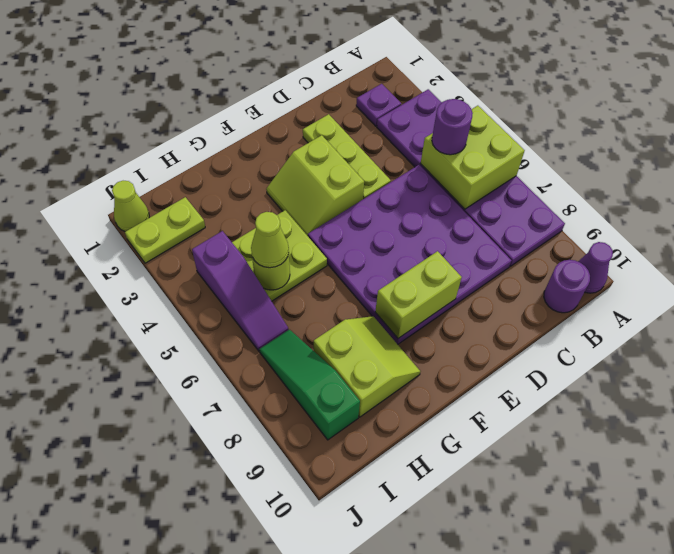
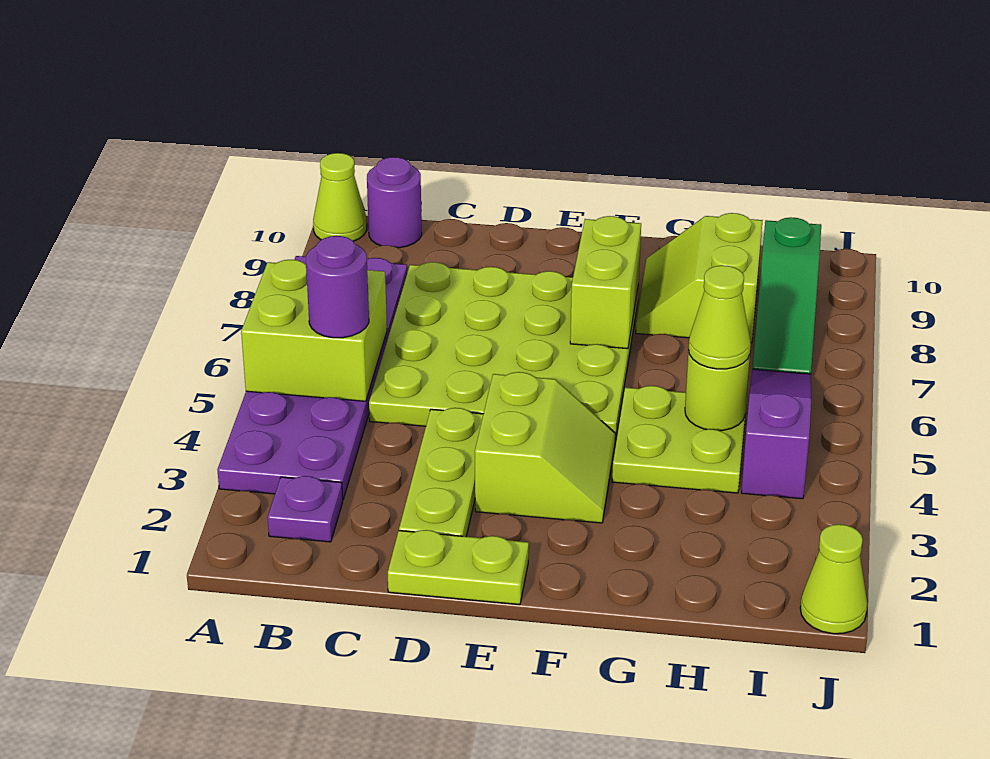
purple cone A10 level 1 -> lime cone A10 level 1
purple plate C5:F8 level 1 -> lime plate C5:F8 level 1
lime brick E8:F8 level 2 -> lime brick F7:F8 level 2
lime plate I2:J2 level 1 -> lime plate D1:E1 level 1

